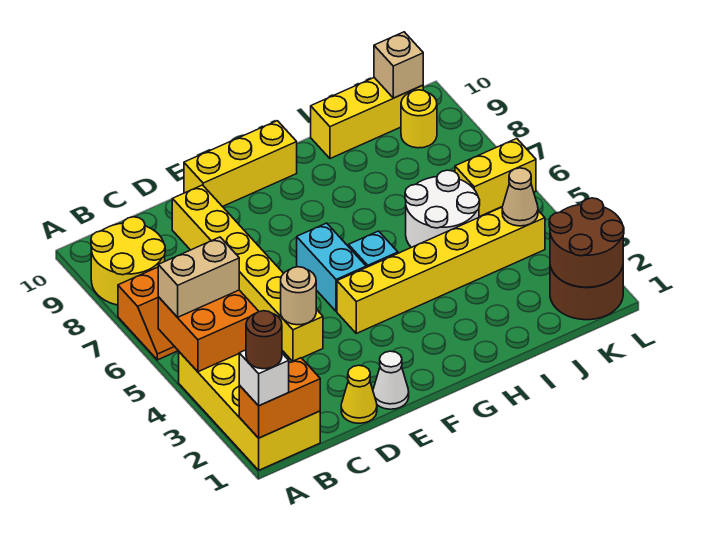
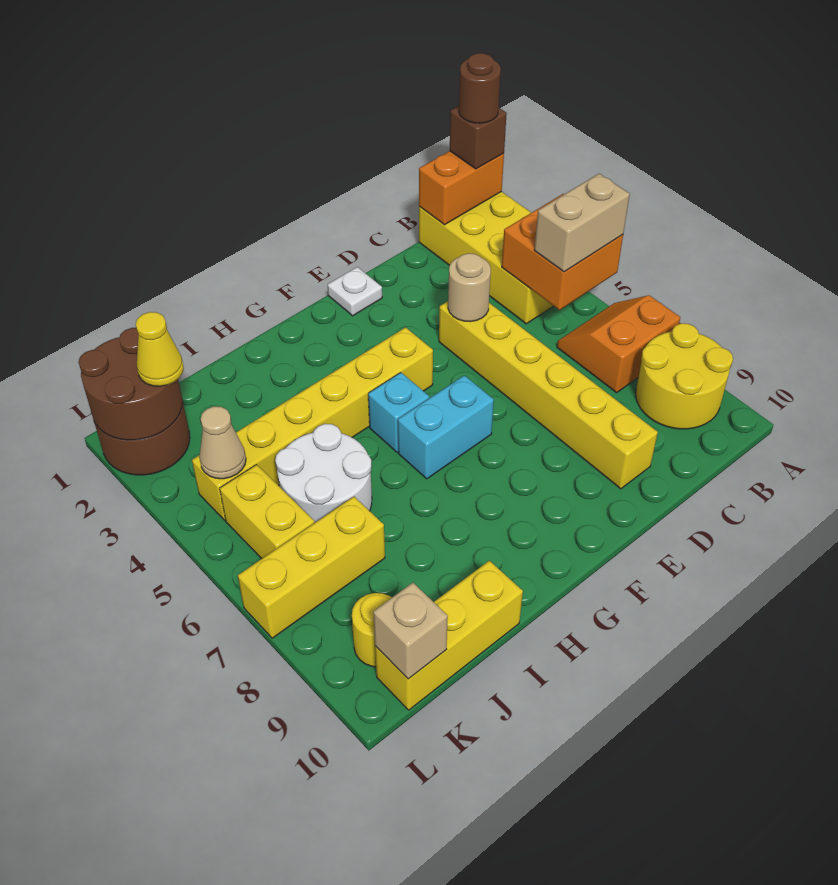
white brick A1 level 3 -> brown brick A1 level 3
yellow cone D1 level 1 -> yellow cone K2 level 3
white cone E1 level 1 -> white plate E1 level 1
yellow brick E10:G10 level 1 -> yellow brick J7:L7 level 1
cyan brick F5:F6 level 1 -> cyan brick F6:G6 level 1
yellow brick K6:L6 level 1 -> yellow brick K5:K6 level 1

